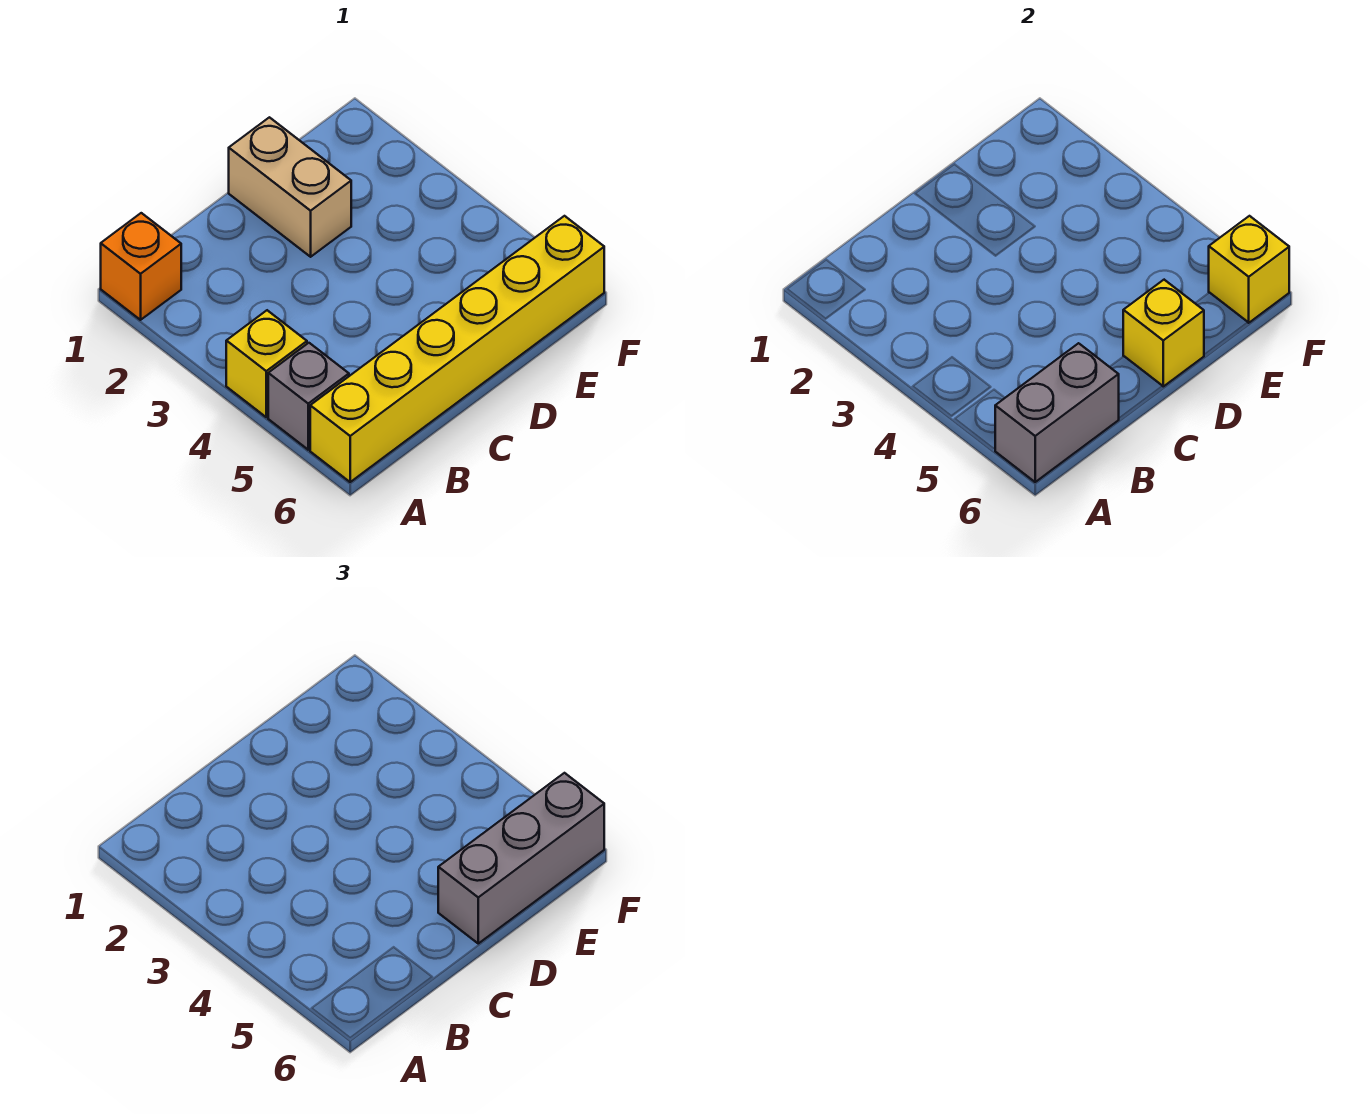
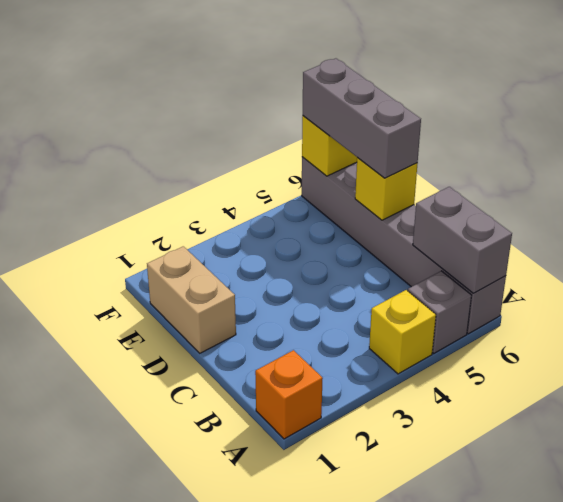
yellow brick A6:F6 level 1 -> grey brick A6:F6 level 1
tan brick D1:D2 level 1 -> tan brick D1:E1 level 1

